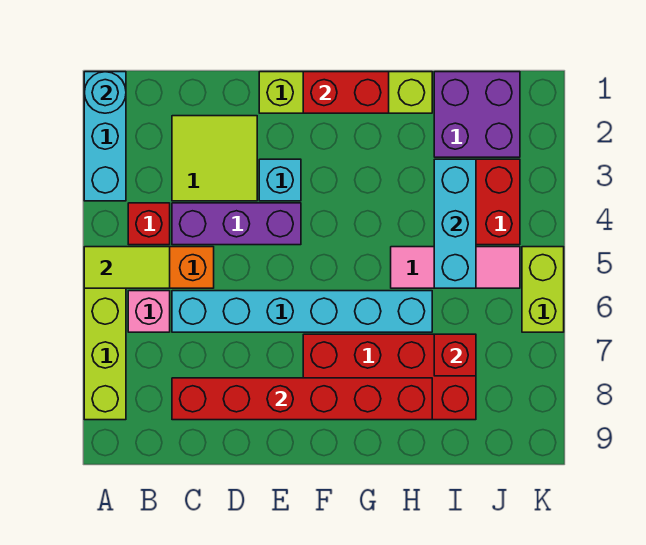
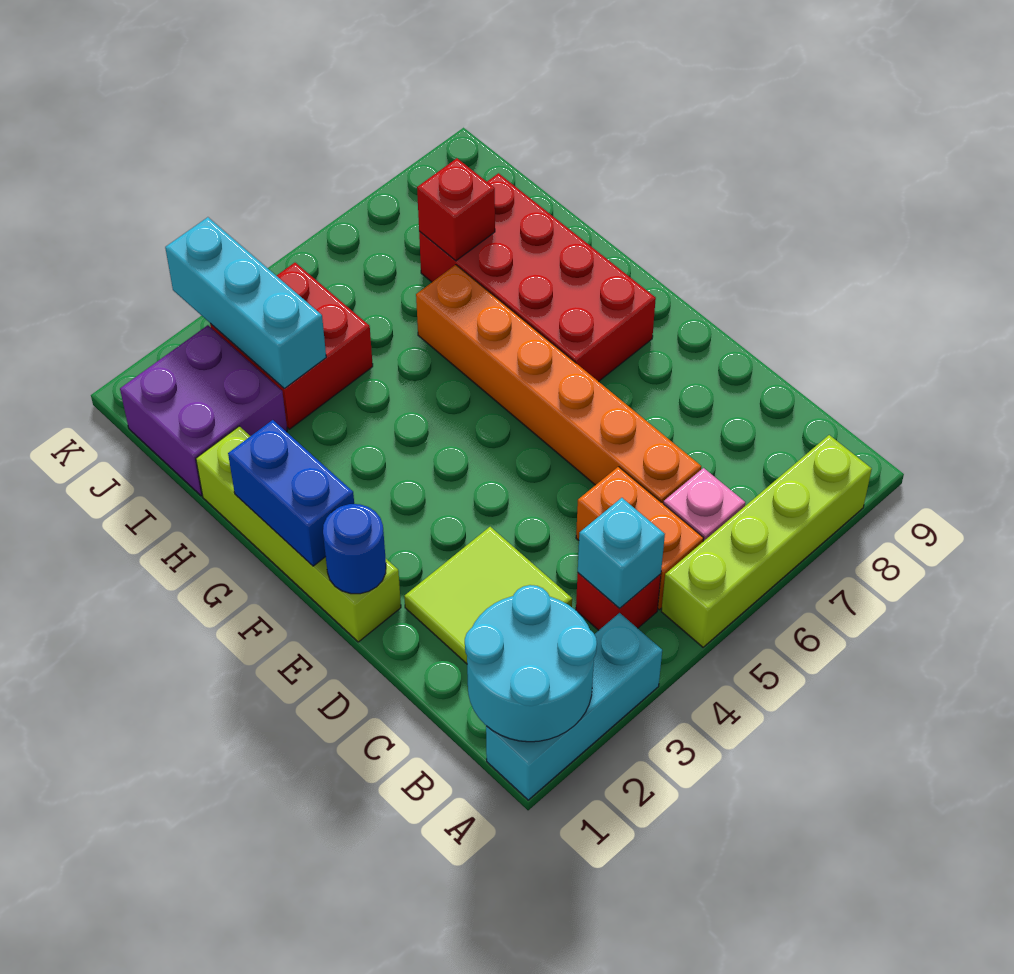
cyan round brick A1 level 2 -> cyan round brick A1:B2 level 2
lime tile A5:B5 level 2 -> none
purple brick C4:E4 level 1 -> none
cyan brick C6:H6 level 1 -> orange brick C6:H6 level 1
red brick C8:H8 level 2 -> none
none -> blue round brick E1 level 2
cyan brick E3 level 1 -> cyan brick B4 level 2
red brick F1:G1 level 2 -> blue brick F1:G1 level 2
pink tile H5:J5 level 1 -> none
cyan brick I3:I5 level 2 -> cyan brick I3:K3 level 2
lime brick K5:K6 level 1 -> none

